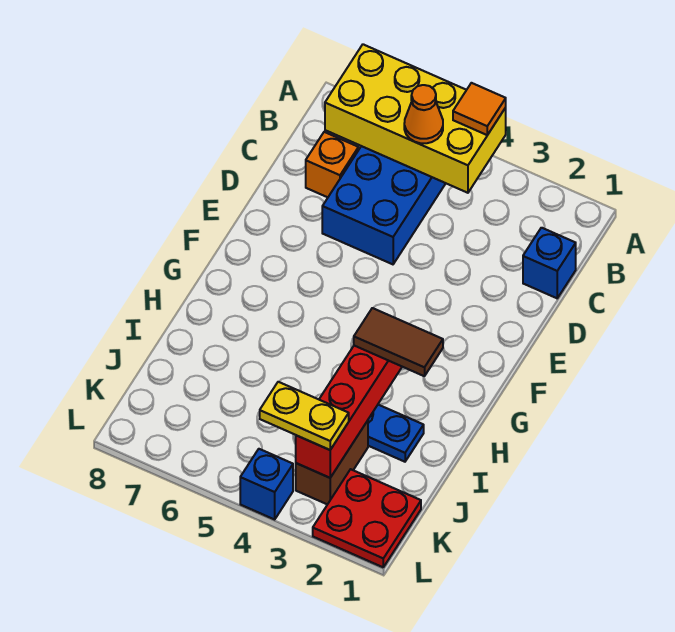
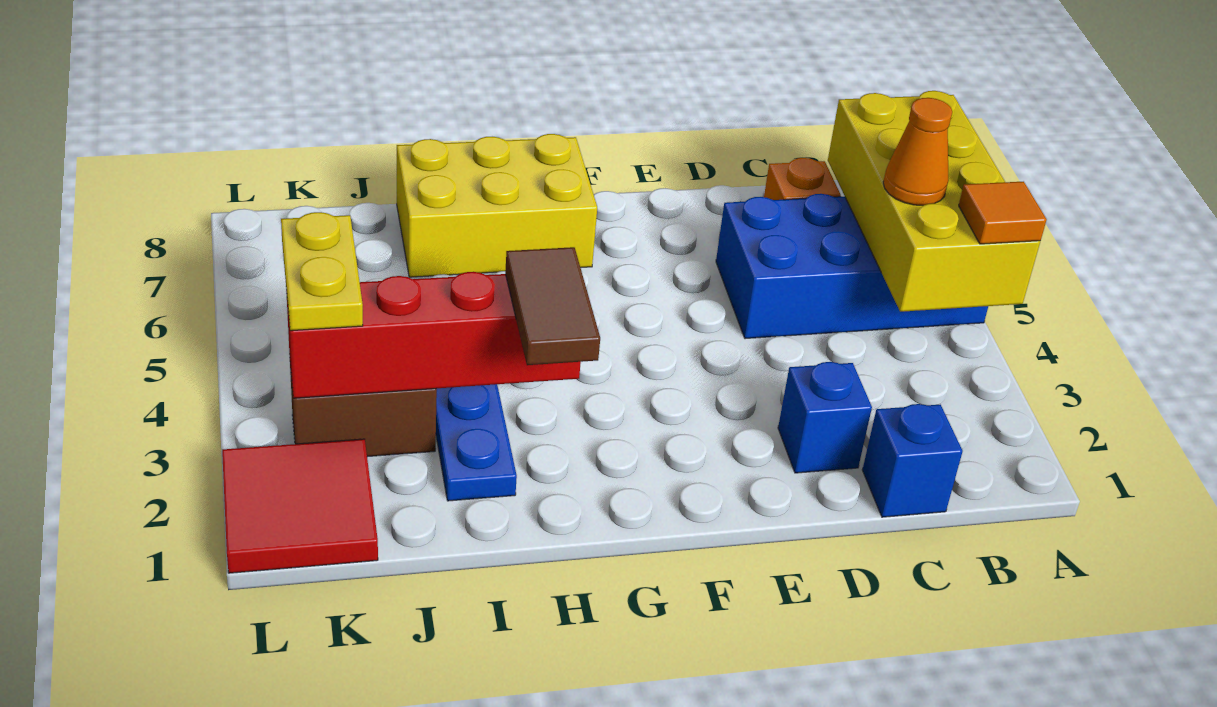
none -> yellow brick G7:I8 level 1
red plate K1:L2 level 1 -> red tile K1:L2 level 1
blue brick L4 level 1 -> blue brick D2 level 1

